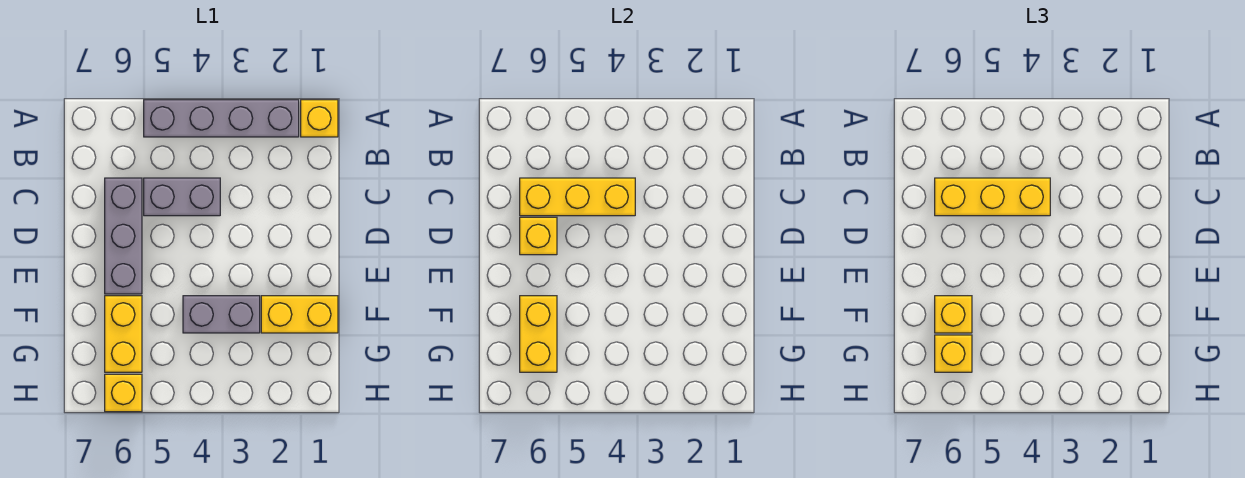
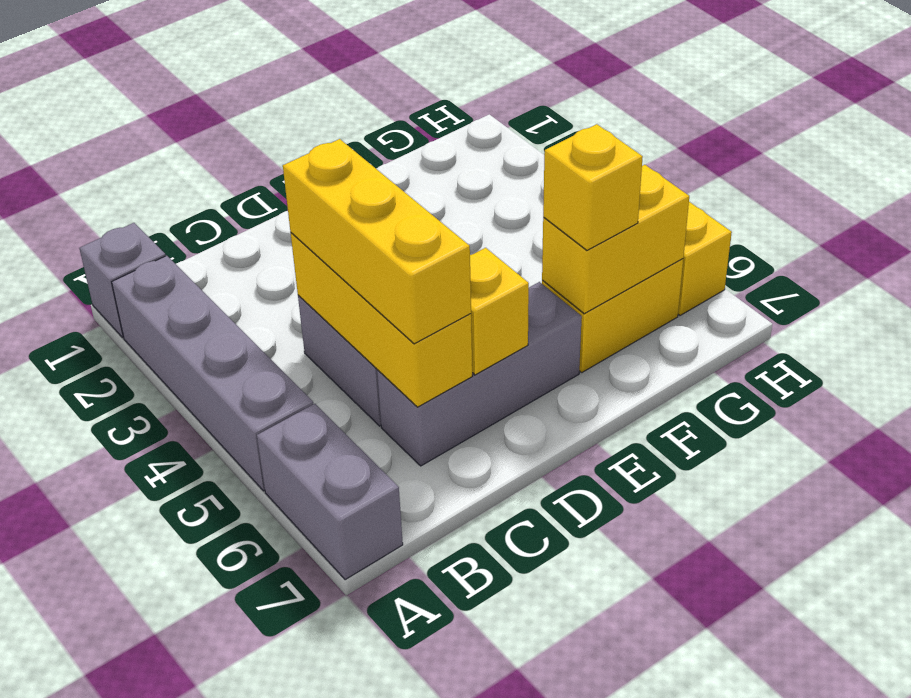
yellow brick A1 level 1 -> grey brick A1 level 1
yellow brick F1:F2 level 1 -> none
grey brick F3:F4 level 1 -> grey brick A6:A7 level 1
yellow brick G6 level 3 -> none

